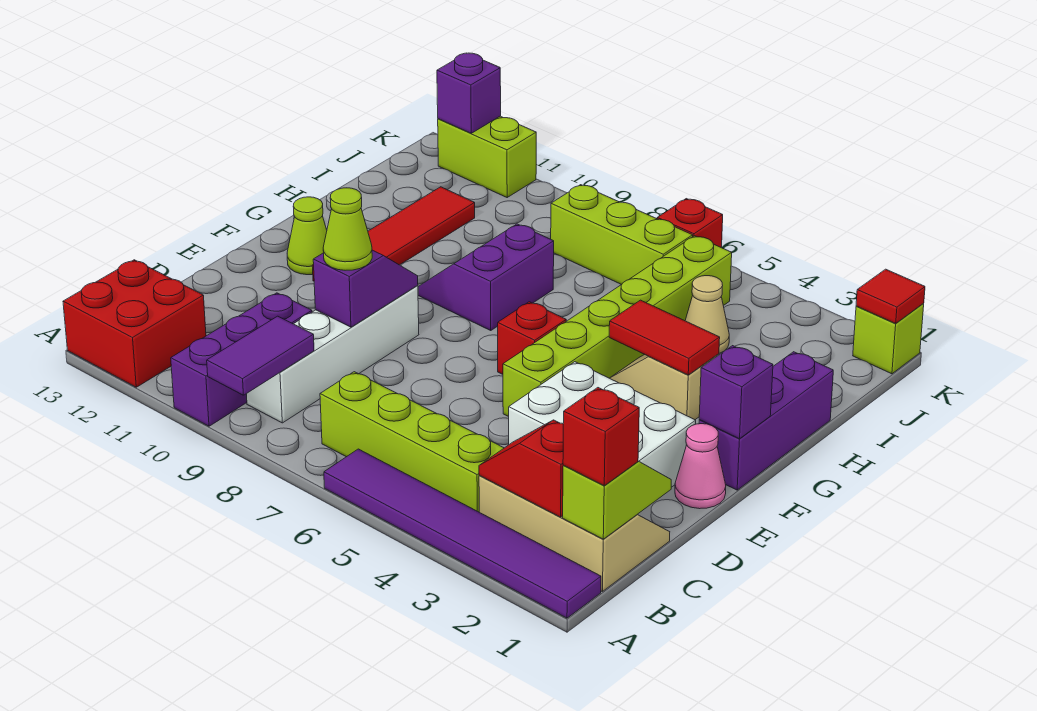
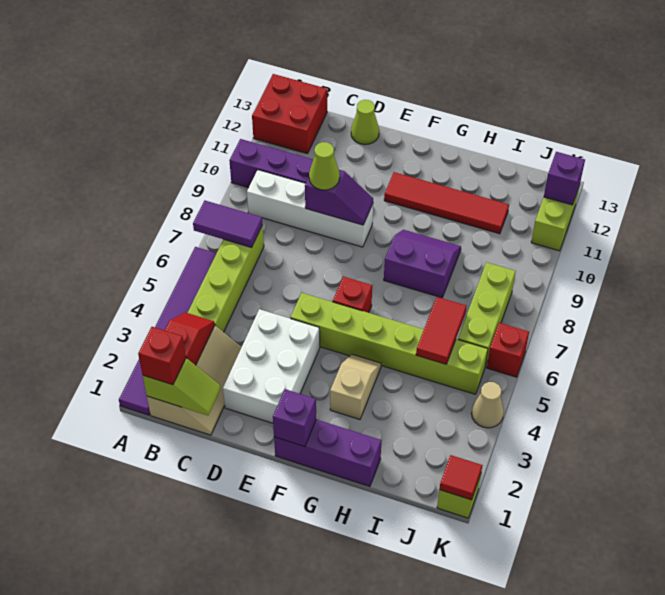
purple tile A9:B9 level 2 -> purple tile A7:B7 level 2
pink cone E1 level 1 -> none
lime cone F12 level 1 -> lime cone D13 level 1
red tile G3:G4 level 2 -> red tile I5:I6 level 2
tan cone I4 level 1 -> tan cone K4 level 1

